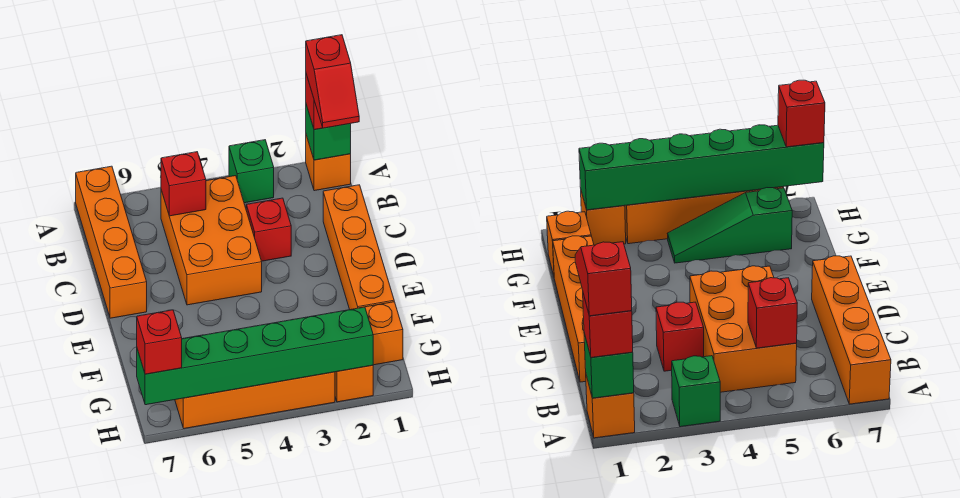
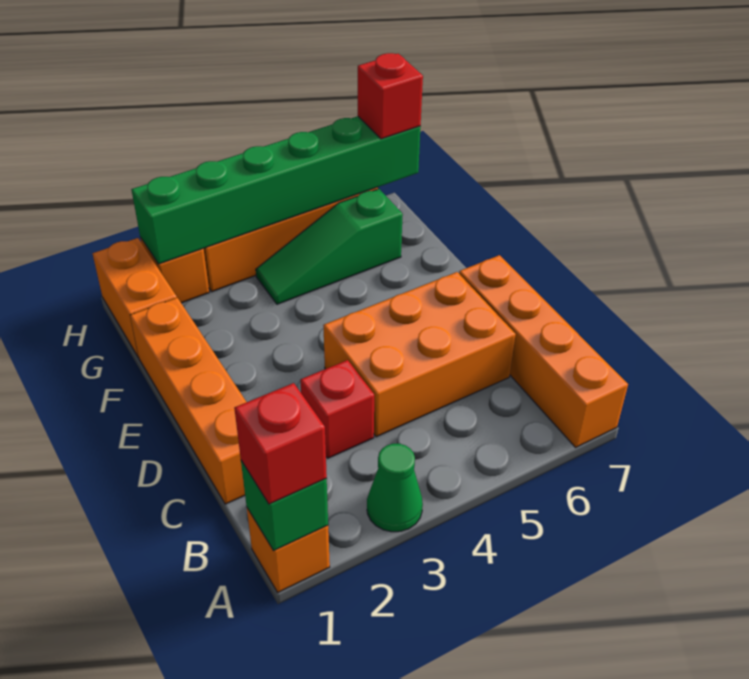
red slope A1:B1 level 4 top A -> none
green brick A3 level 1 -> green cone A3 level 1
orange brick B4:D5 level 1 -> orange brick C4:D6 level 1
red brick B5 level 2 -> none
orange brick G1 level 1 -> orange brick G1:H1 level 1

